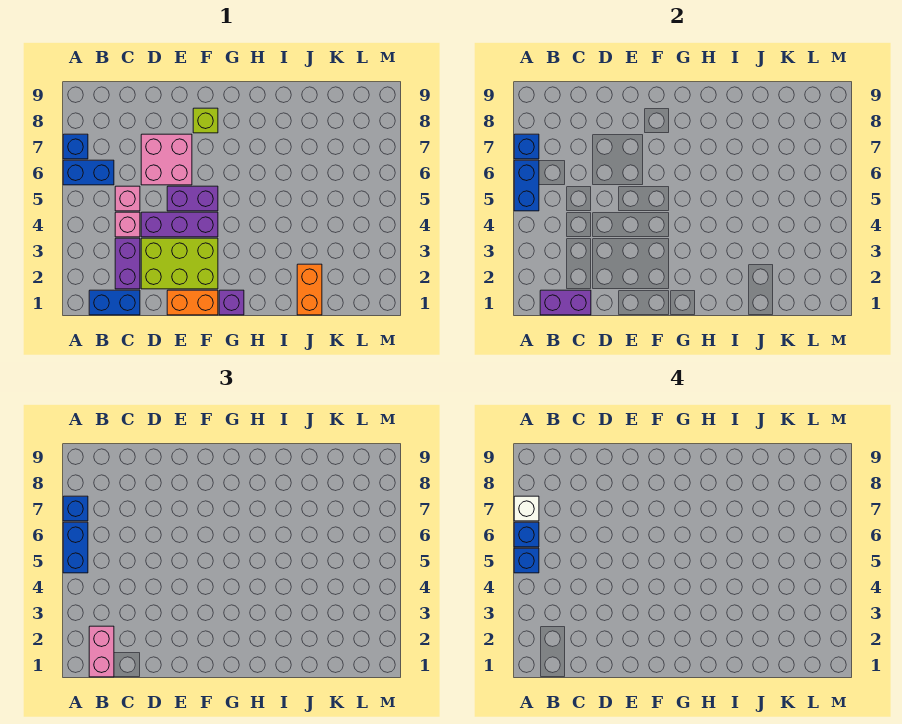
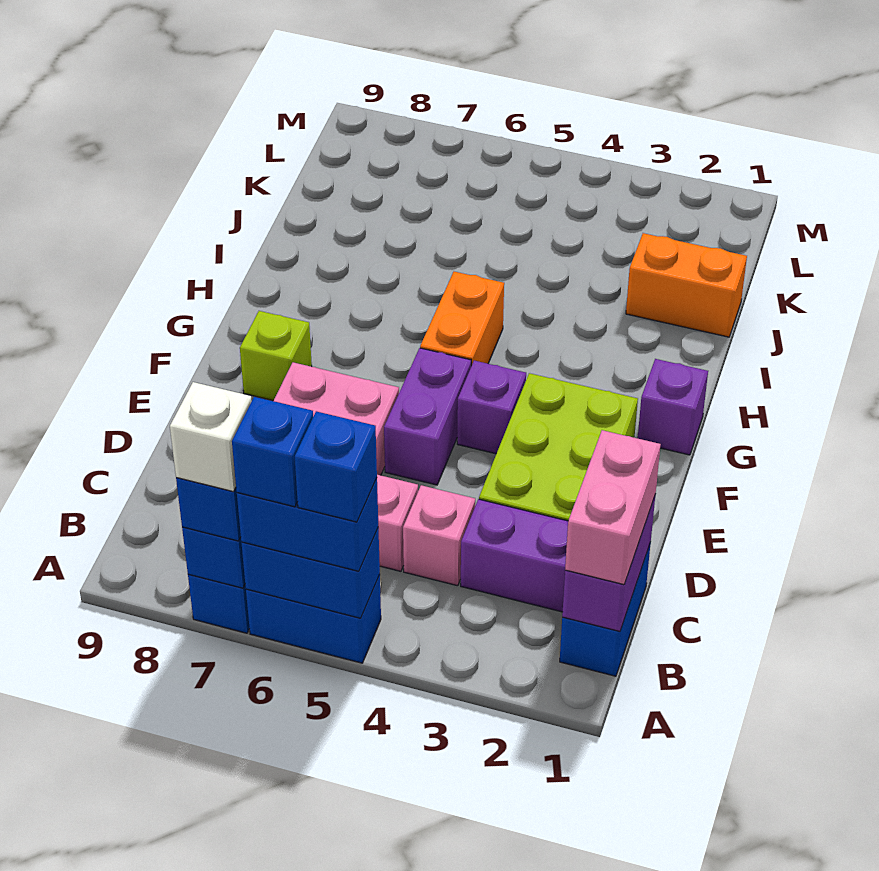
blue brick A6:B6 level 1 -> blue brick A5:A6 level 1
pink brick B1:B2 level 3 -> pink brick B1:C1 level 3
purple brick D4:F4 level 1 -> purple brick F4 level 1
orange brick E1:F1 level 1 -> orange brick G5:H5 level 1

